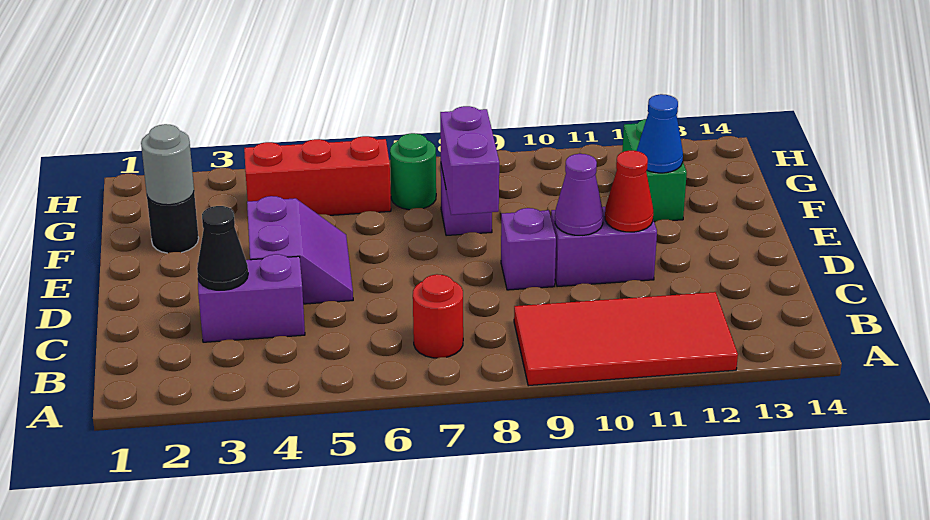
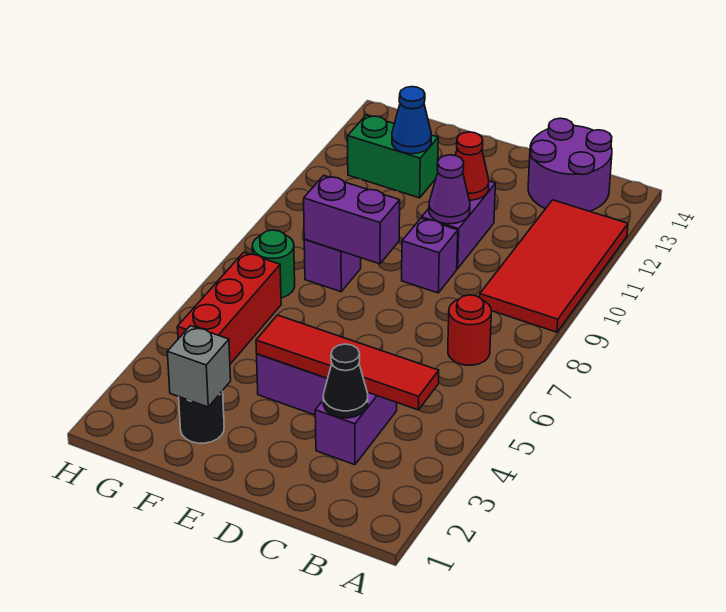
none -> red tile B4:E4 level 2
none -> purple round brick B13:C14 level 1
grey round brick F2 level 2 -> grey brick F2 level 2

